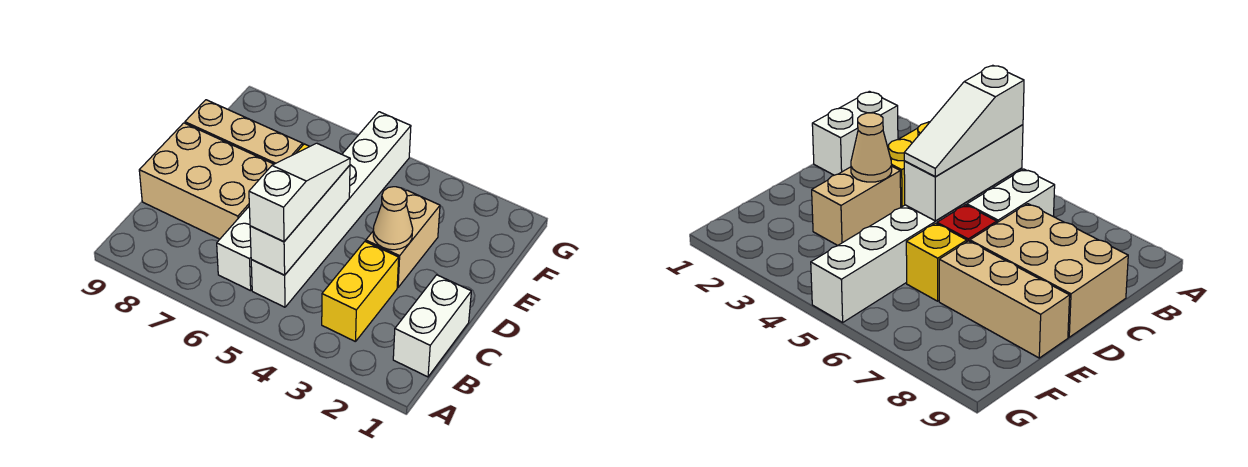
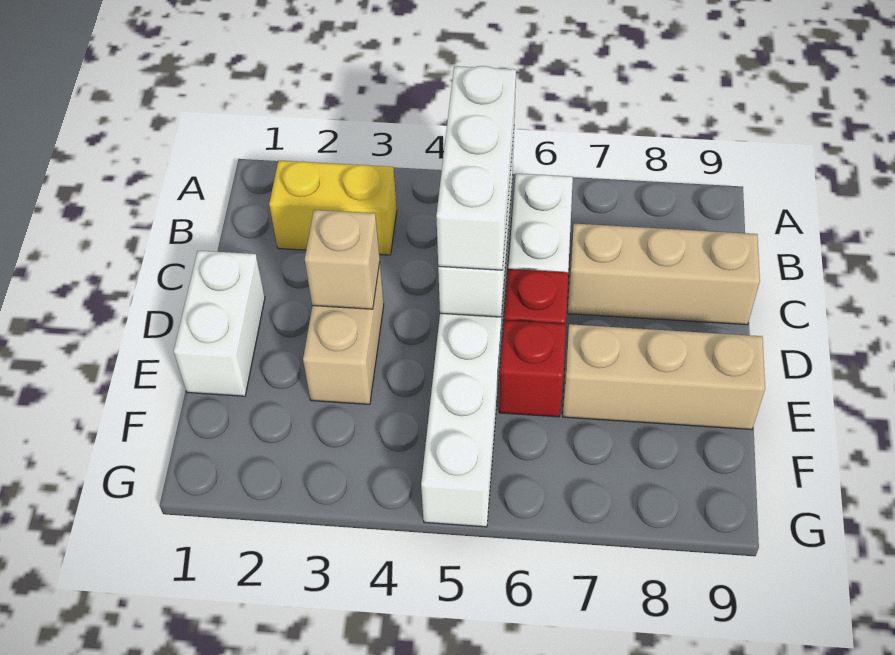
white brick B1:C1 level 1 -> white brick D1:E1 level 1
yellow brick B3:C3 level 1 -> yellow brick B2:B3 level 1
white slope B5:D5 level 3 top B -> white brick B5:D5 level 3
tan brick C7:D9 level 1 -> tan brick C7:C9 level 1
tan cone D3 level 2 -> tan brick D3 level 2
yellow brick E6 level 1 -> red brick E6 level 1

